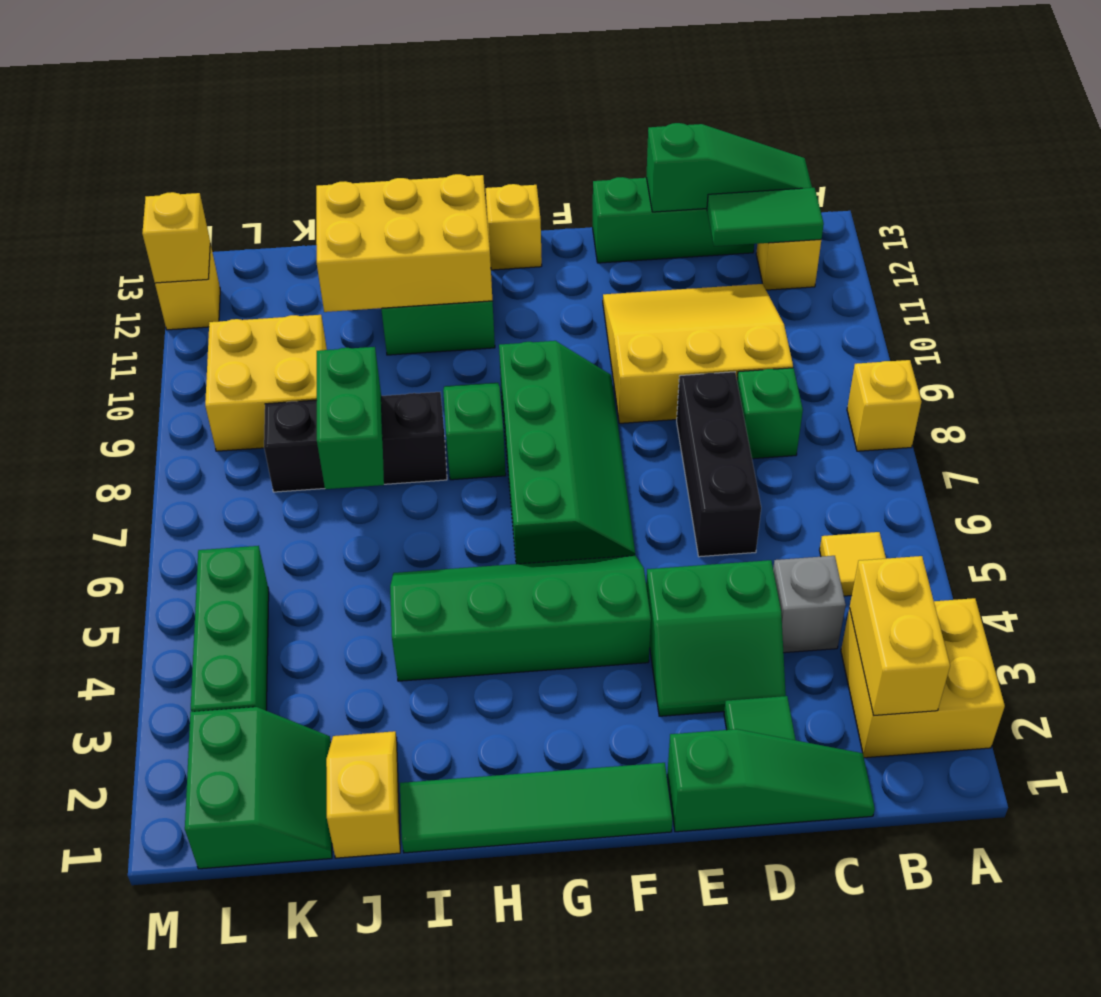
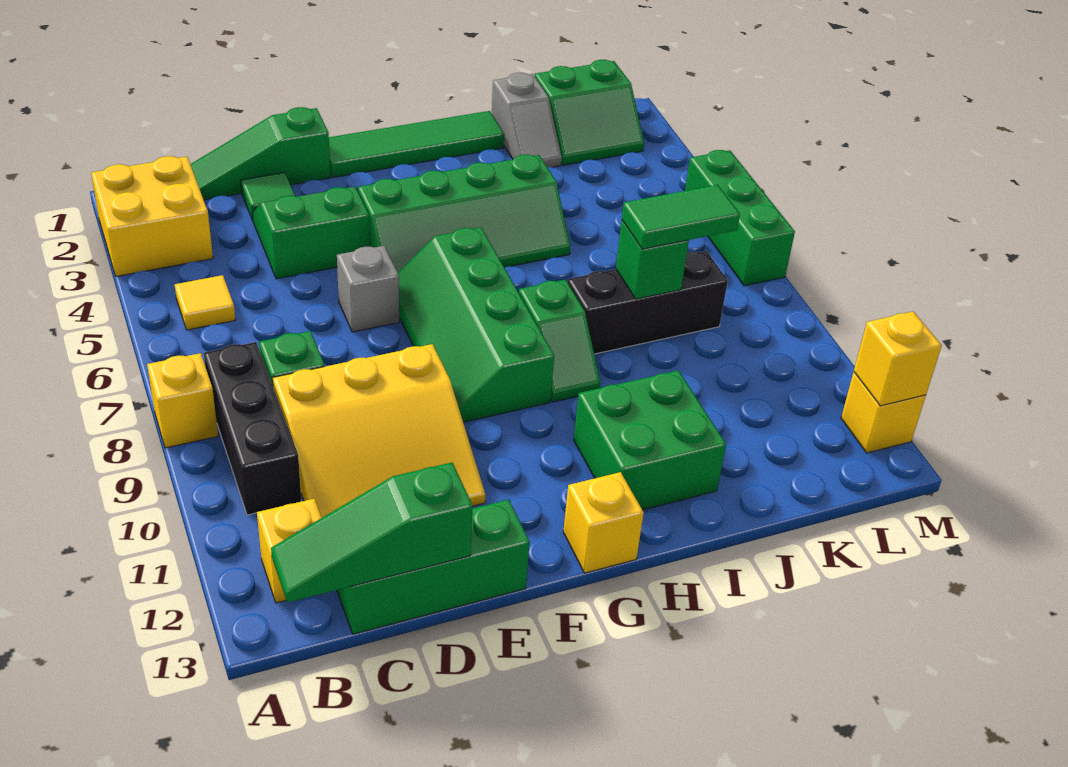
yellow brick B2:B3 level 2 -> none
green tile B12:C12 level 2 -> green tile J8:K8 level 3
grey brick C4 level 1 -> grey brick E6 level 1
black brick D6:D8 level 1 -> black brick B8:B10 level 1
yellow brick H11:J12 level 2 -> none
yellow slope J1:J2 level 1 top 1 -> grey slope J1:J2 level 1 top 1
green brick J7:J8 level 2 -> green brick J8 level 2
green slope K1:L2 level 1 top L -> green slope K1:L2 level 1 top 1
yellow brick K9:L10 level 1 -> none
green brick L3:L5 level 1 -> green brick M5:M7 level 1

